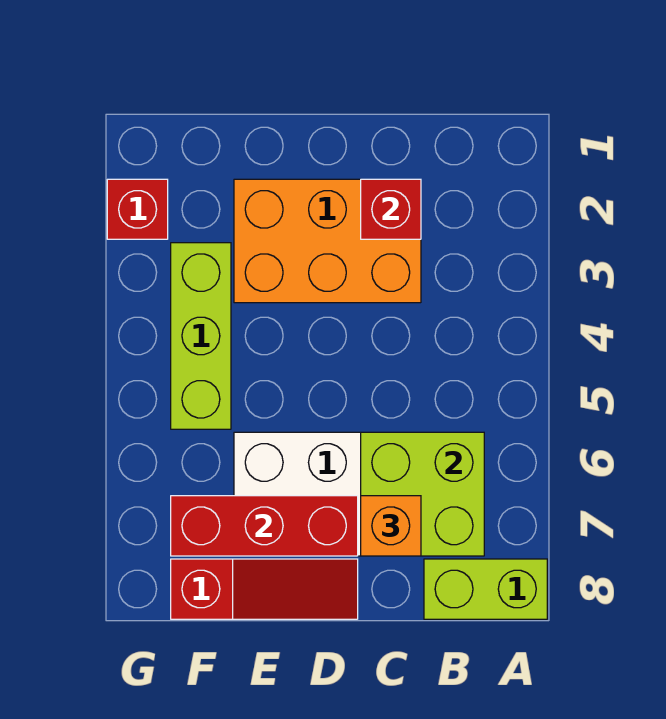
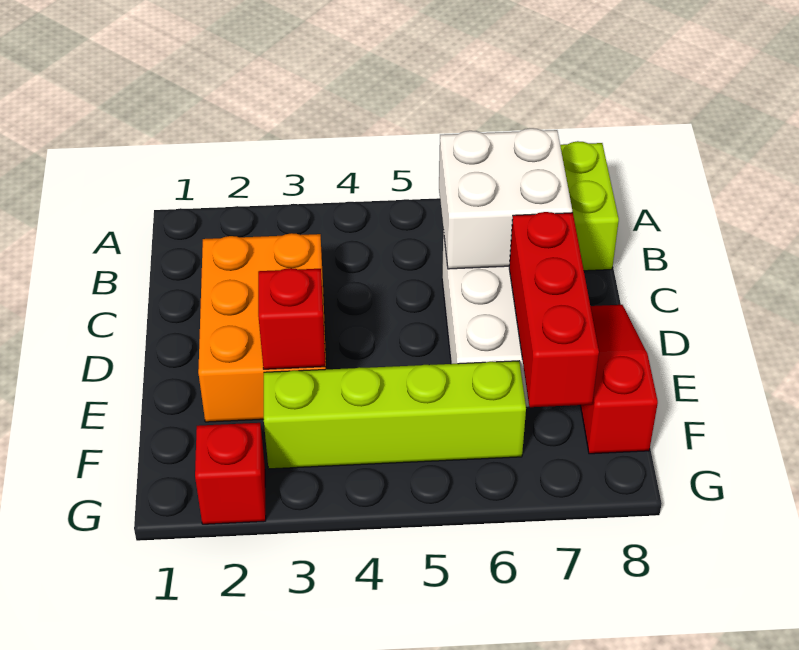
lime brick B6:C7 level 2 -> white brick B6:C7 level 2
red brick C2 level 2 -> red brick E3 level 2
orange brick C7 level 3 -> none
lime brick F3:F5 level 1 -> lime brick F3:F6 level 1

